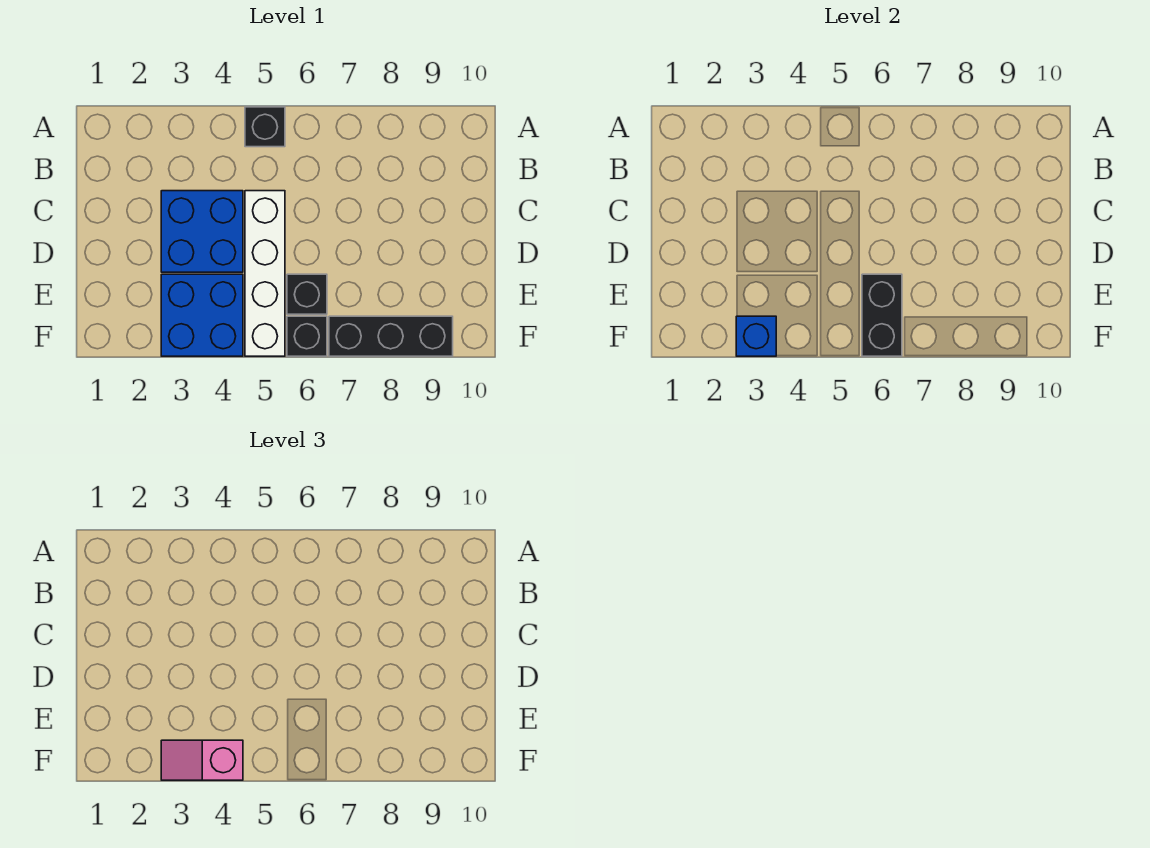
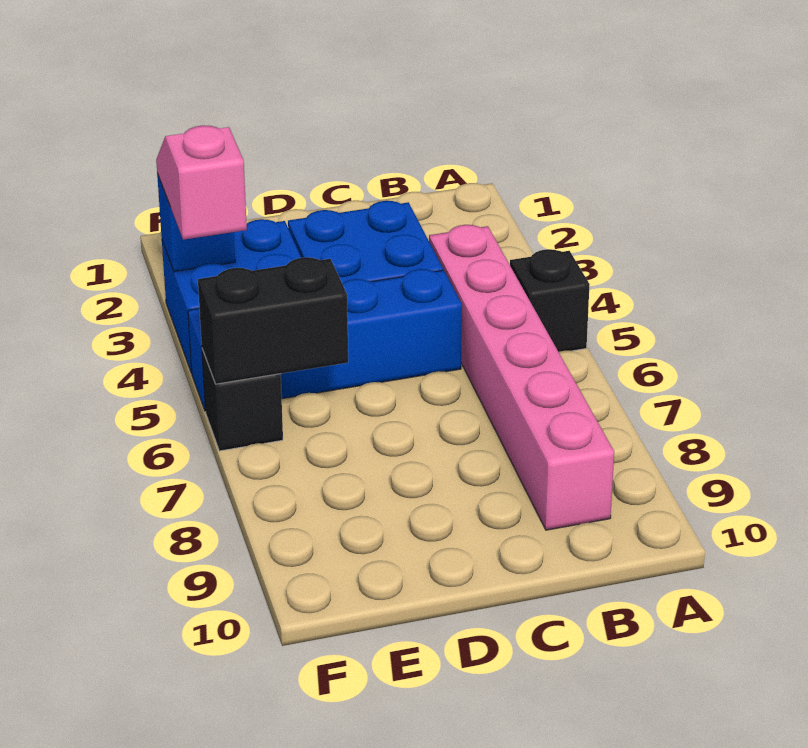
none -> pink brick B4:B9 level 1
white brick C5:F5 level 1 -> blue brick C5:F5 level 1
black brick E6 level 1 -> none
black brick F7:F9 level 1 -> none

